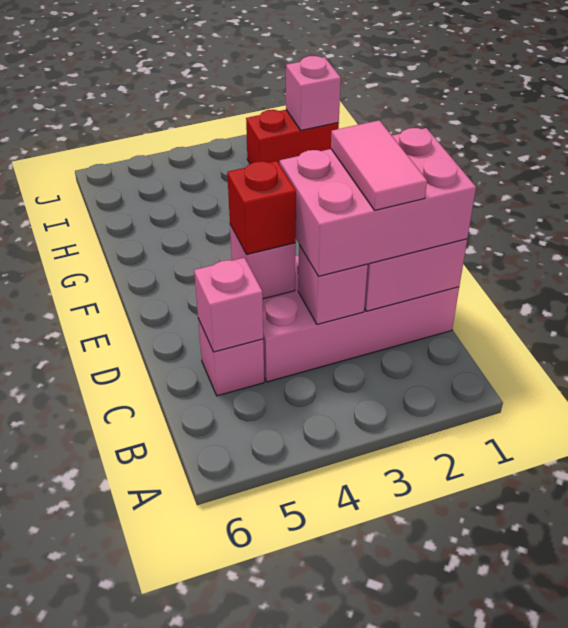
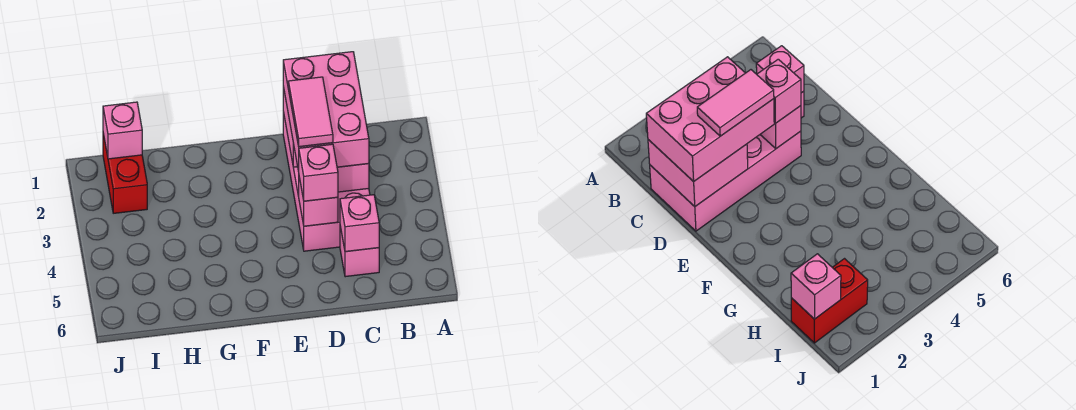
pink tile C2:D2 level 4 -> pink tile D2:D3 level 4
red brick D4 level 3 -> pink brick D4 level 3

